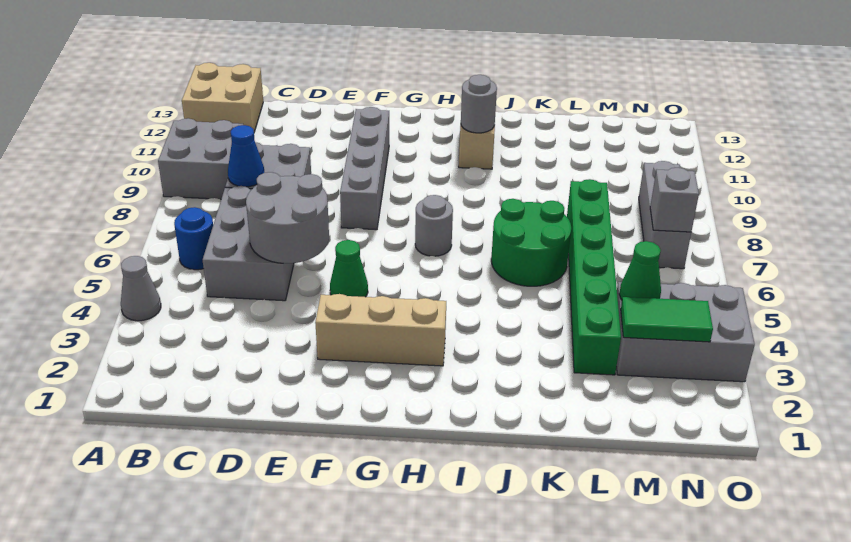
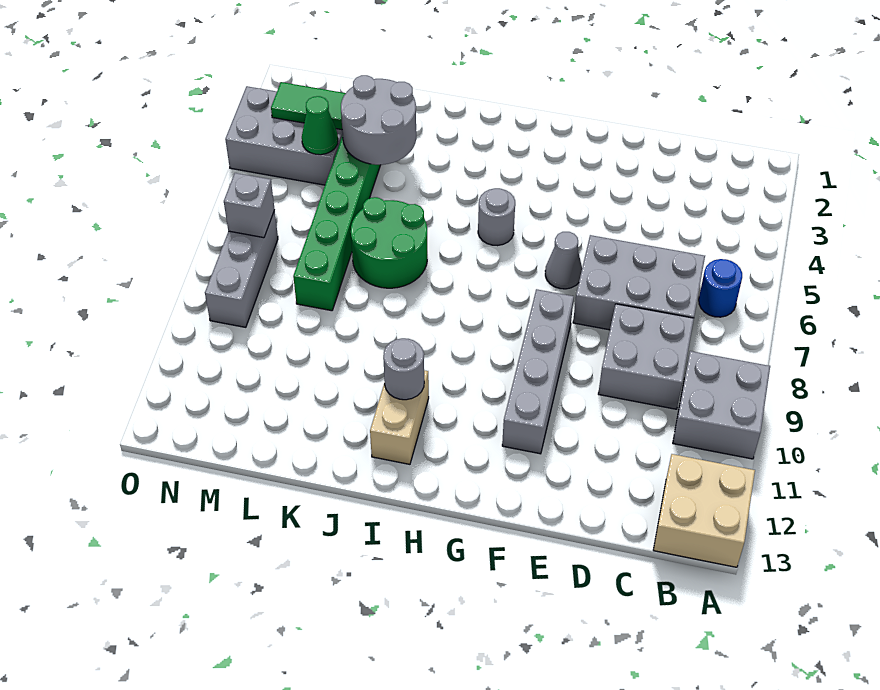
grey cone A4 level 1 -> grey cone F6 level 1
grey brick C5:D7 level 1 -> grey brick C6:E7 level 1
blue cone C8 level 2 -> none
grey round brick D5:E6 level 2 -> grey round brick K3:L4 level 2
tan brick F3:H3 level 1 -> none
green cone F5 level 1 -> none
grey round brick H7 level 1 -> grey round brick H5 level 1

